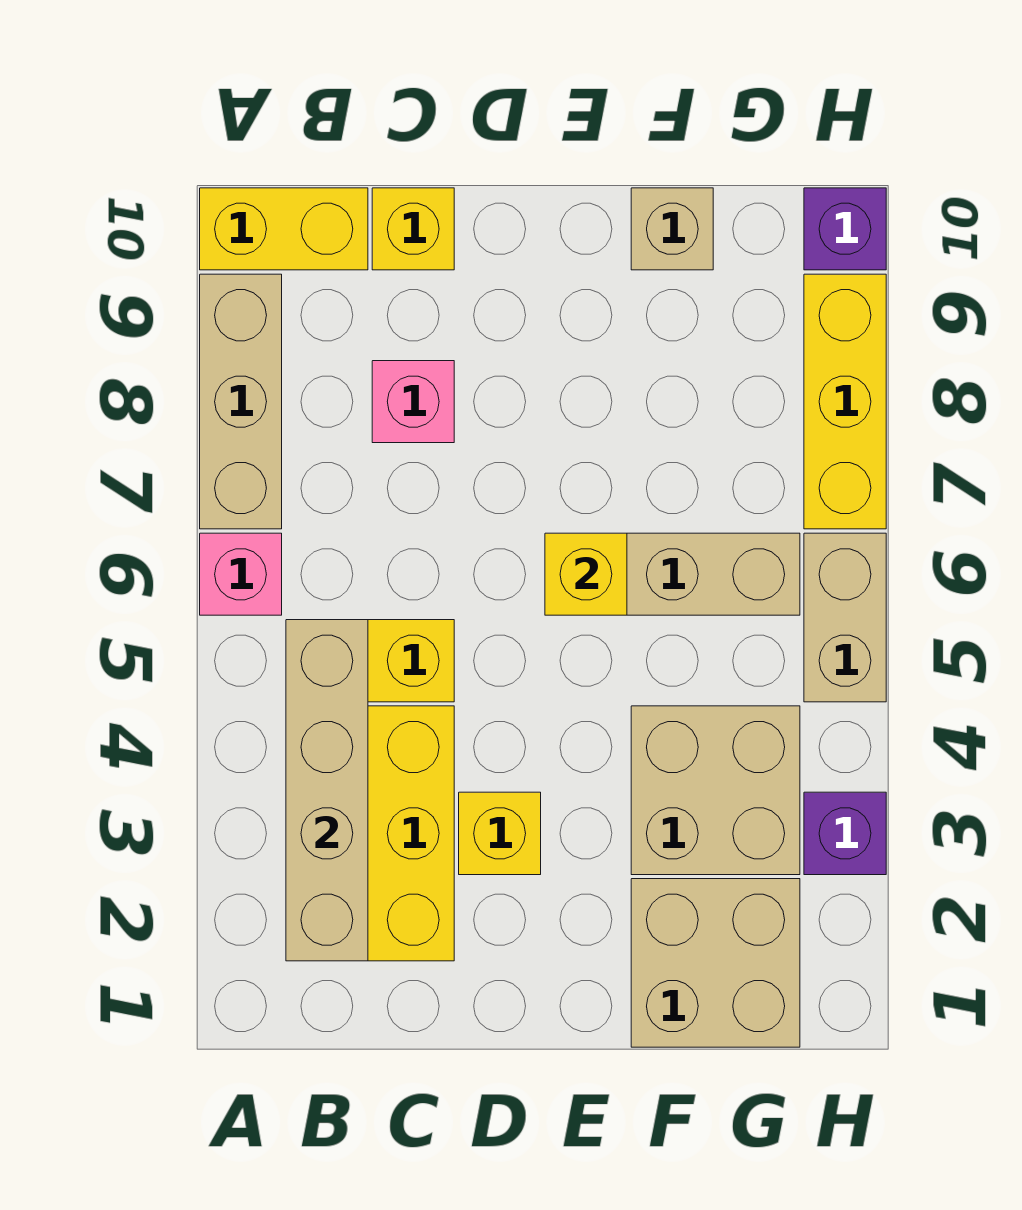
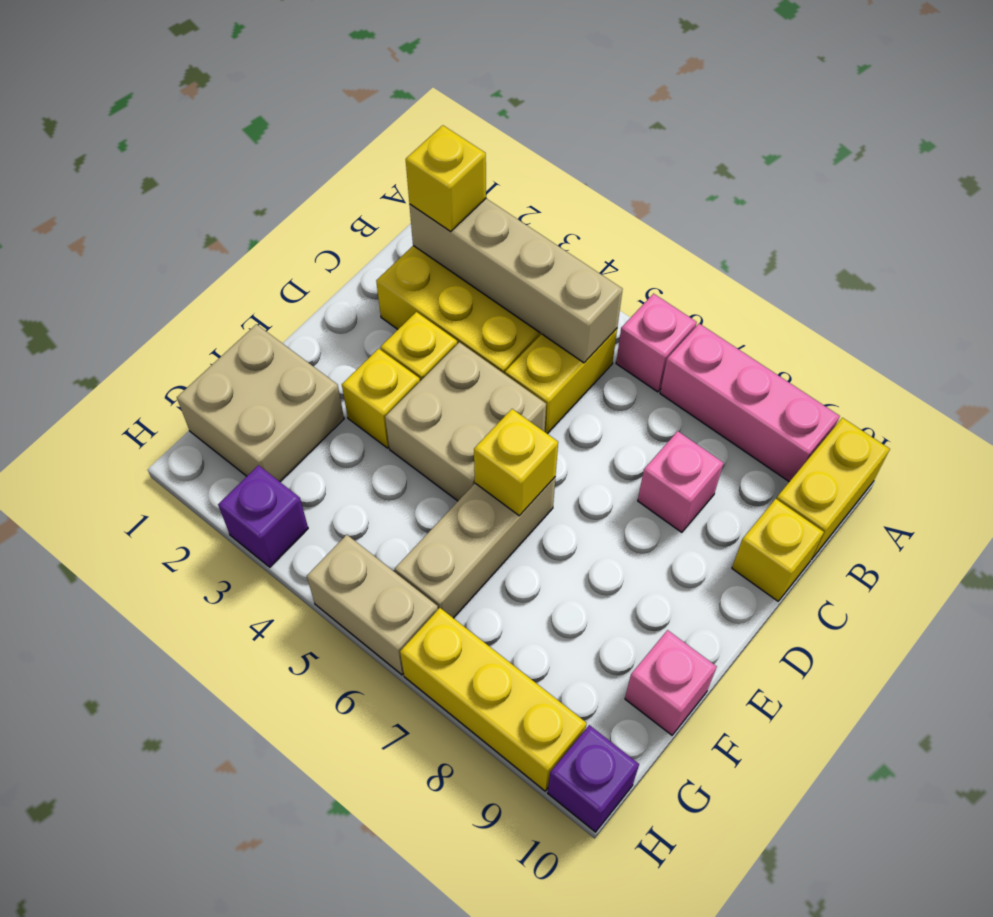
tan brick A7:A9 level 1 -> pink brick A7:A9 level 1
none -> yellow brick B2 level 3
none -> yellow brick E3 level 1
tan brick F3:G4 level 1 -> tan brick D4:E5 level 1
tan brick F10 level 1 -> pink brick F10 level 1

